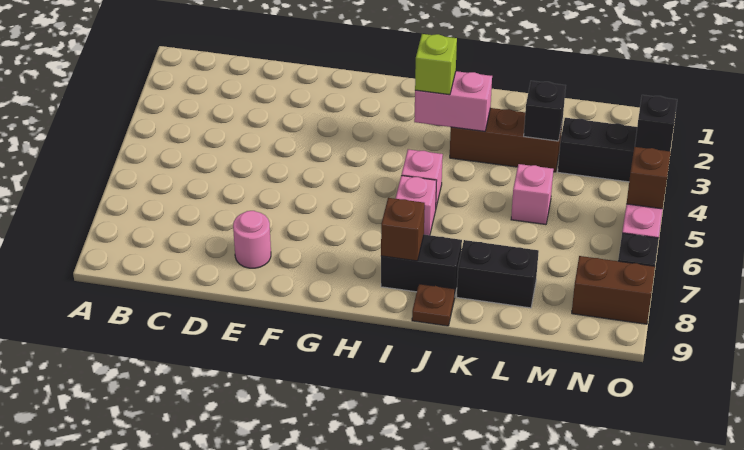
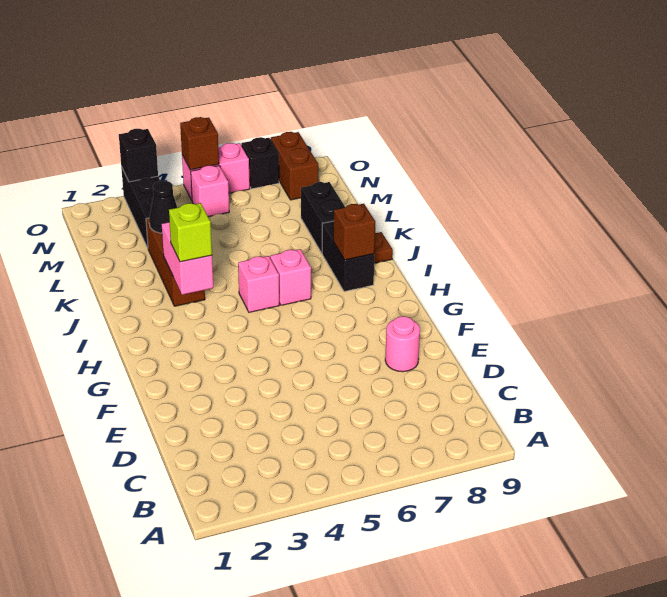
black brick L3 level 2 -> black cone L3 level 2
pink brick L5 level 1 -> pink brick N5 level 1

